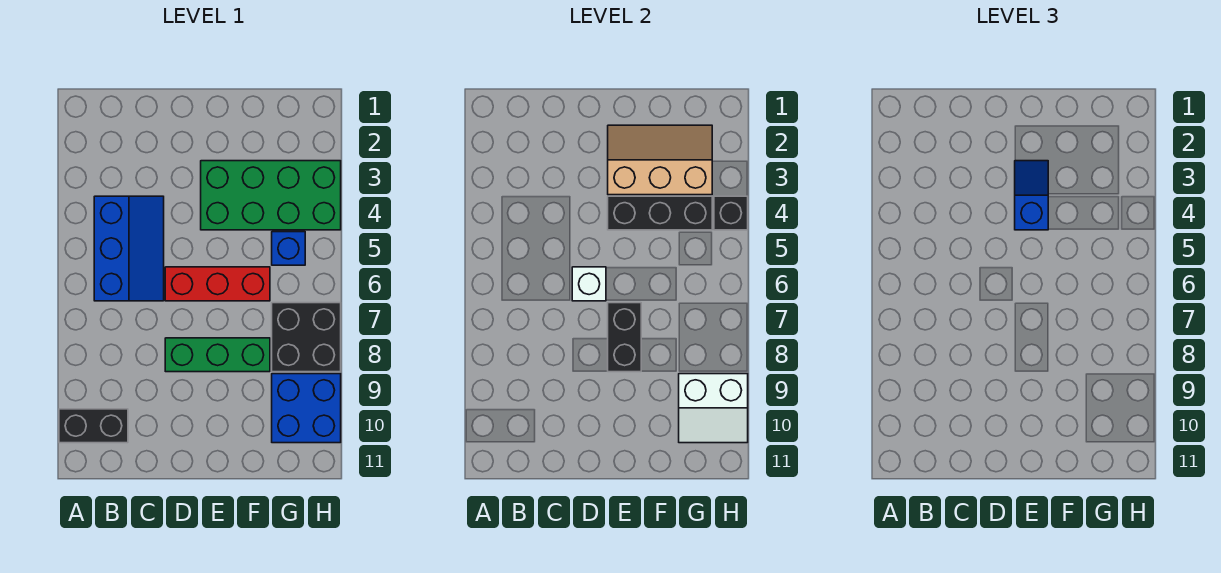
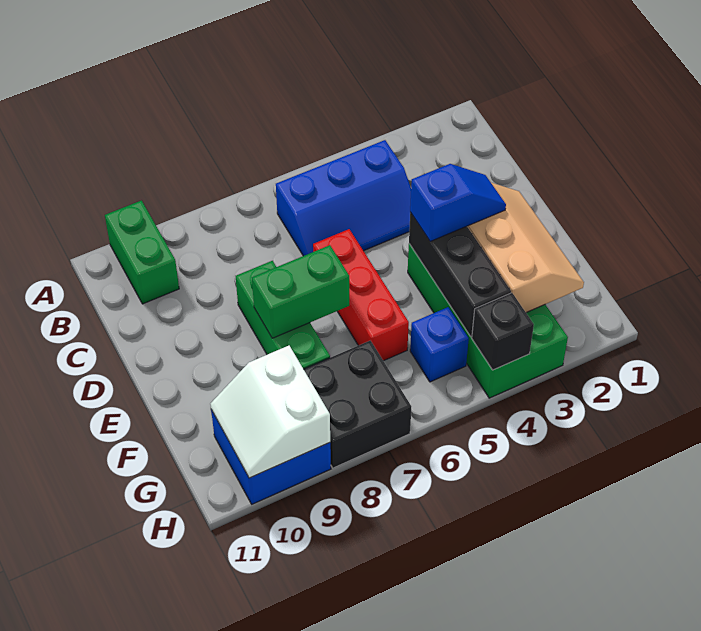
black brick A10:B10 level 1 -> green brick A10:B10 level 1
white brick D6 level 2 -> none
black brick E7:E8 level 2 -> green brick E7:E8 level 2

